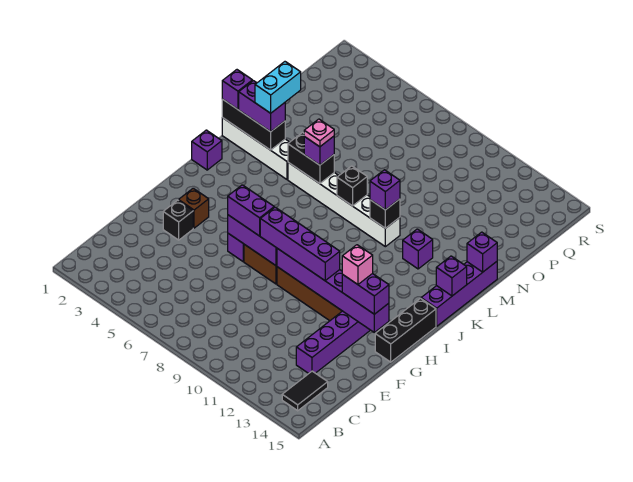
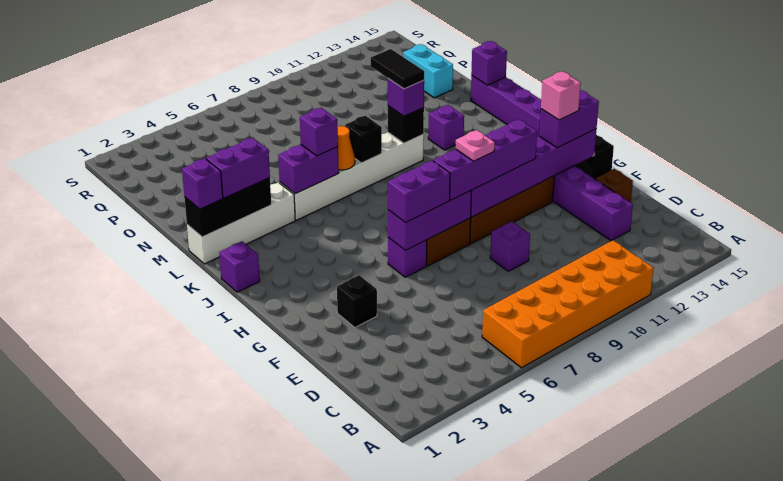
none -> orange brick A6:B11 level 1
black tile B14:C14 level 1 -> black tile L10:M10 level 4
brown brick G3 level 1 -> brown brick E14 level 1
purple brick K15 level 2 -> purple brick E9 level 1
cyan brick L3:M3 level 4 -> cyan brick O14:P14 level 1
black brick L5:L6 level 2 -> purple brick L5:L6 level 2
pink plate L6 level 4 -> pink plate G9 level 4
none -> orange cone L7 level 2

